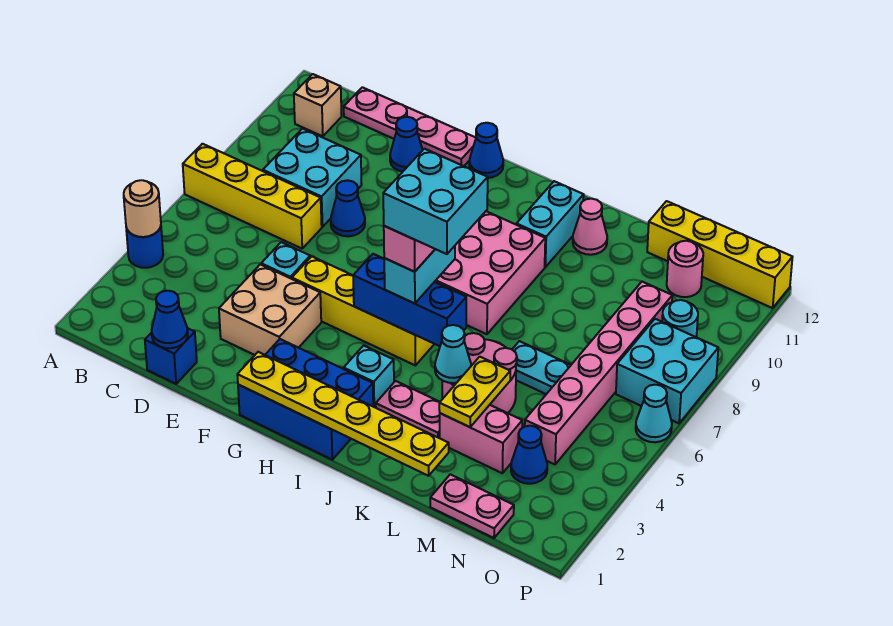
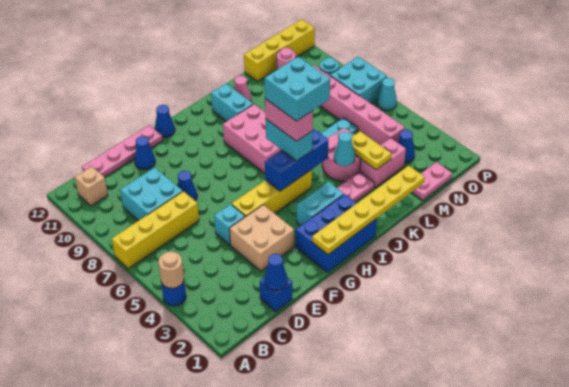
cyan brick I3 level 1 -> cyan brick H3:I3 level 1

